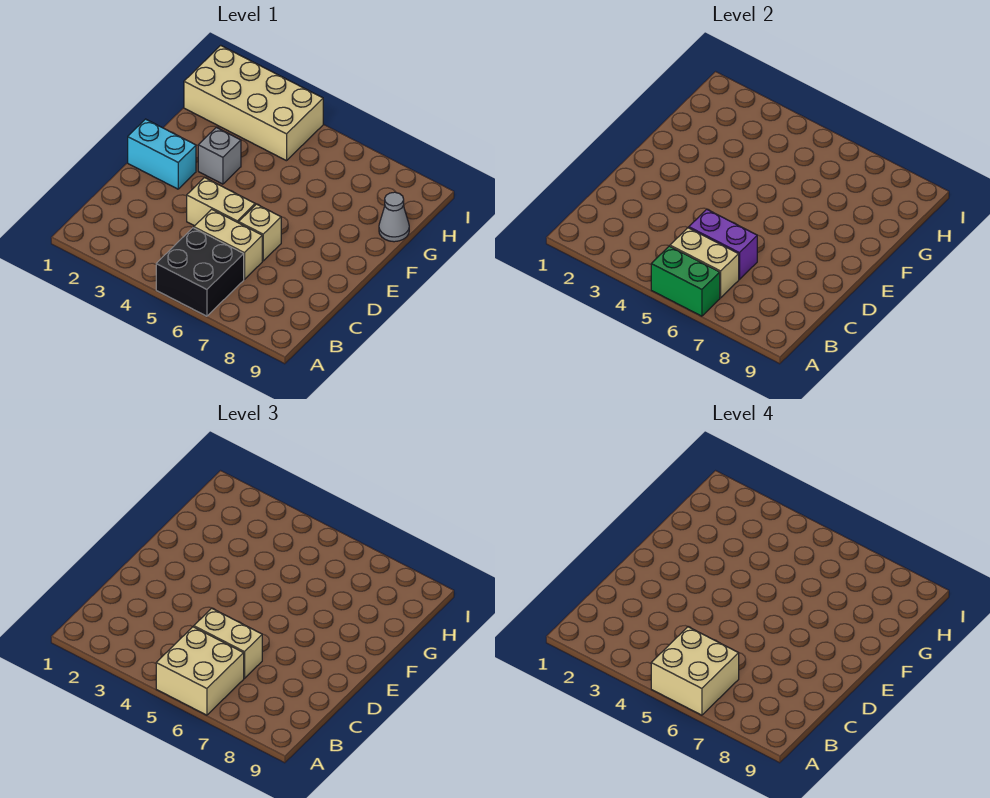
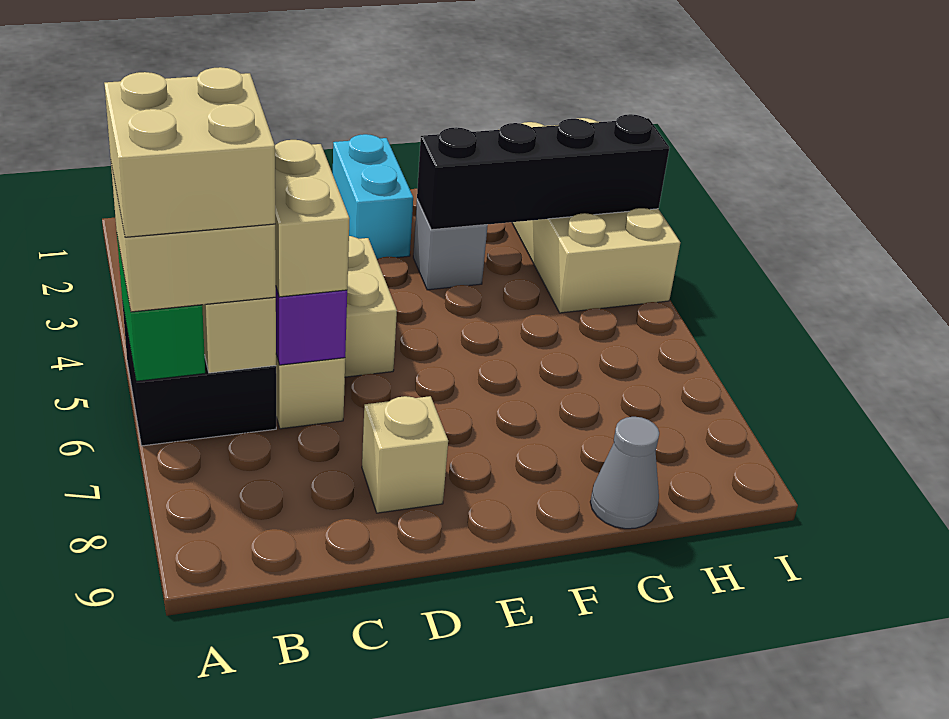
tan brick D6 level 1 -> tan brick D8 level 1
none -> black brick F3:I3 level 2

